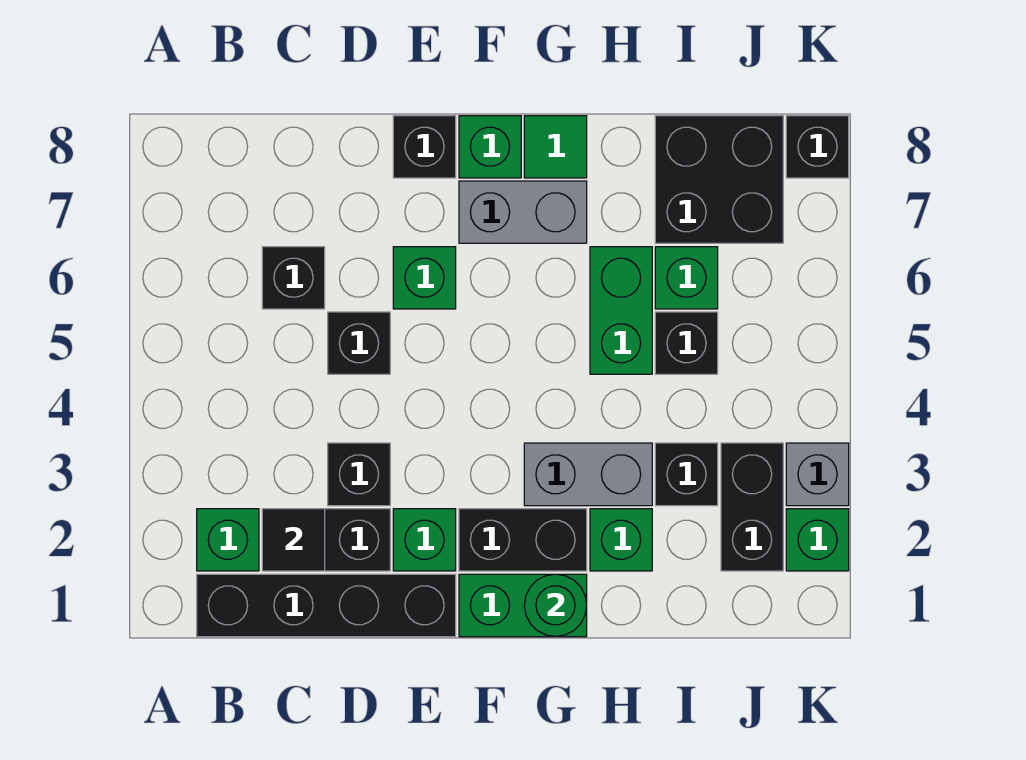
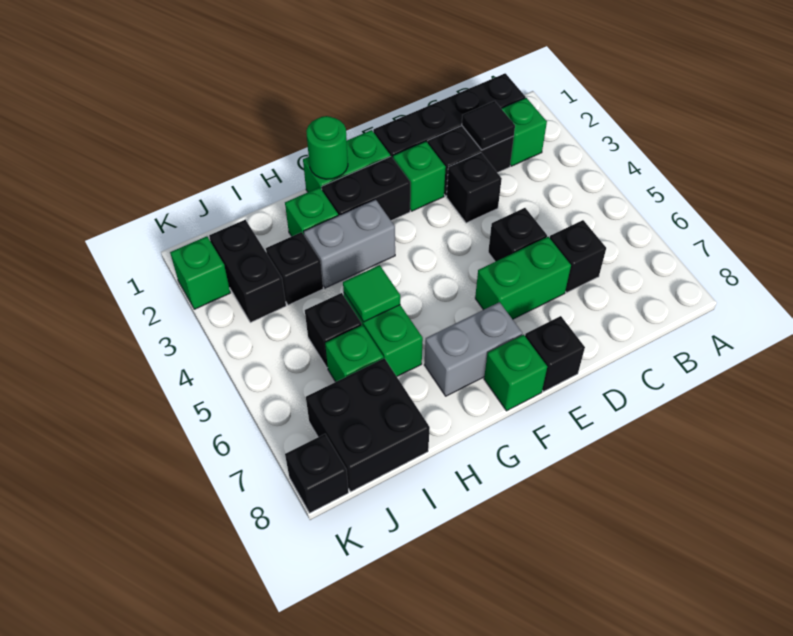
green brick E6 level 1 -> green brick D6:E6 level 1
green tile G8 level 1 -> green tile H5 level 2
grey brick K3 level 1 -> none

